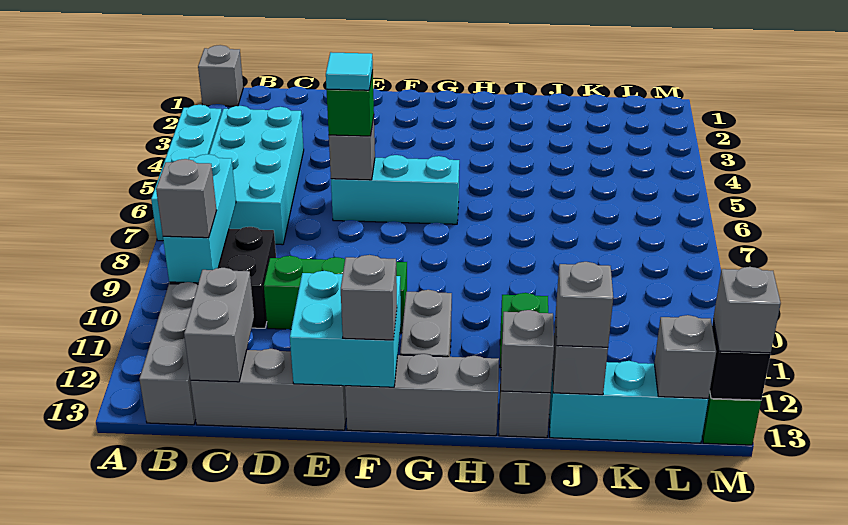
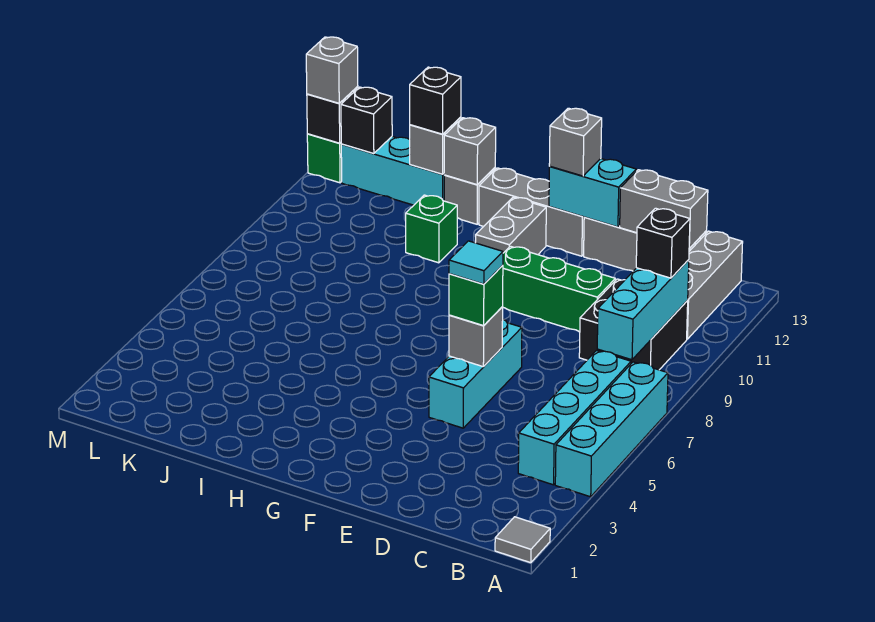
grey brick A1 level 1 -> grey tile A1 level 1
cyan brick B4:C7 level 1 -> cyan brick B4:B7 level 1
grey brick B10 level 3 -> black brick B10 level 3
grey brick C12:C13 level 2 -> grey brick C13:D13 level 2
cyan brick E6:G6 level 1 -> cyan brick E5:E7 level 1
cyan brick E12:F13 level 2 -> cyan brick E13:F13 level 2
grey brick J13 level 3 -> black brick J13 level 3
grey brick L13 level 2 -> black brick L13 level 2

